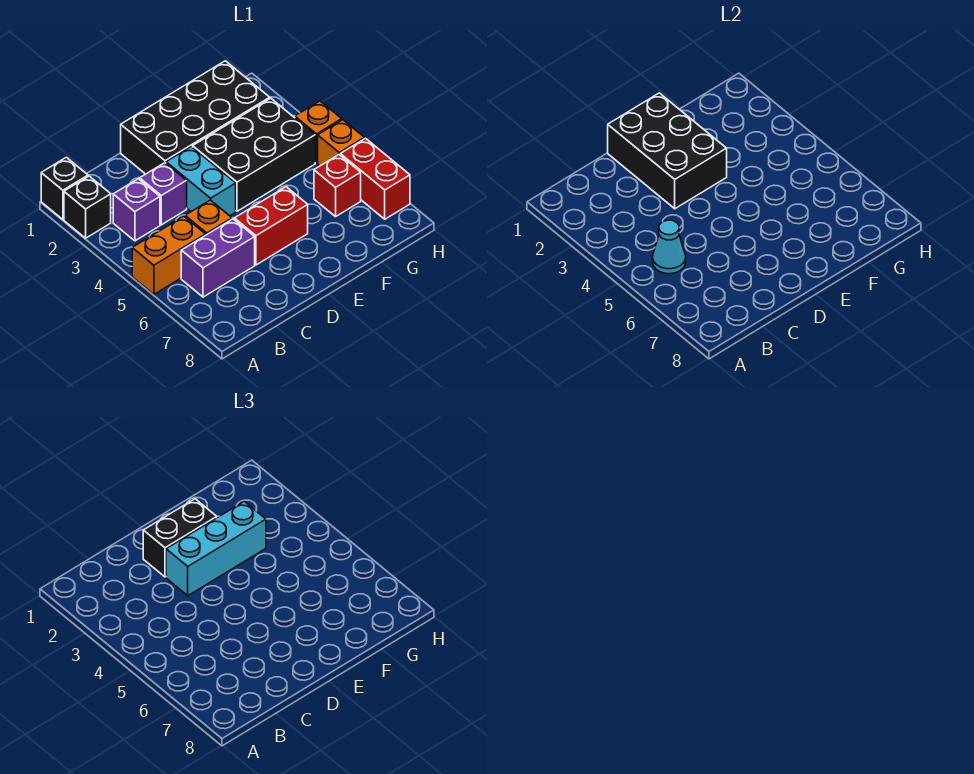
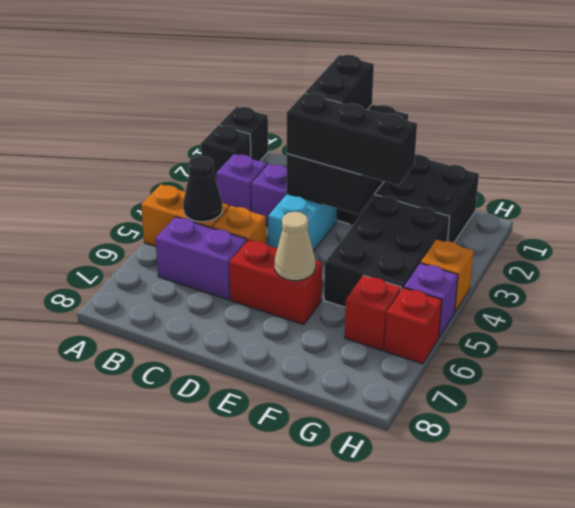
cyan cone B5 level 2 -> black cone B5 level 2
black brick D2:E2 level 3 -> black brick D1:D2 level 3
cyan brick D3:F3 level 3 -> black brick D3:F3 level 3
black brick E3:G4 level 1 -> black brick F3:G5 level 1
none -> tan cone E6 level 2
orange brick H5 level 1 -> purple brick H5 level 1
red brick H6:H7 level 1 -> red brick H6 level 1

